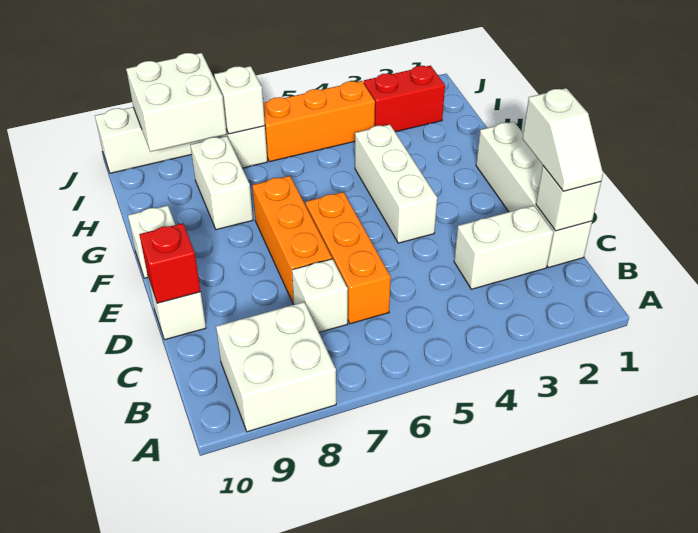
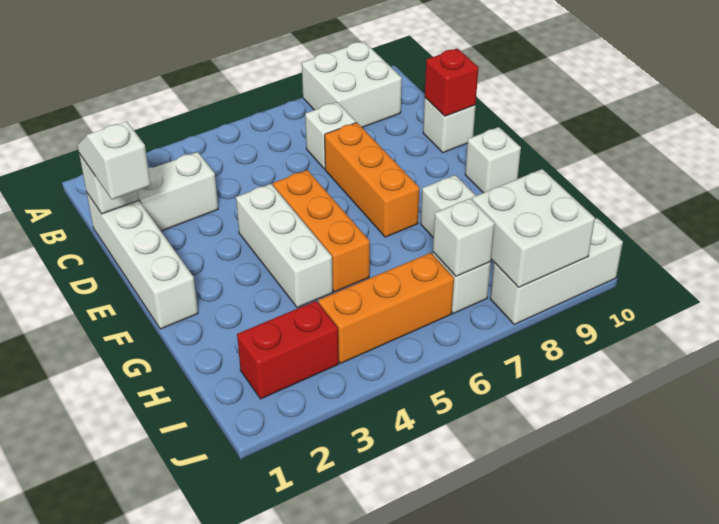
orange brick C6:E6 level 1 -> orange brick E5:G5 level 1

